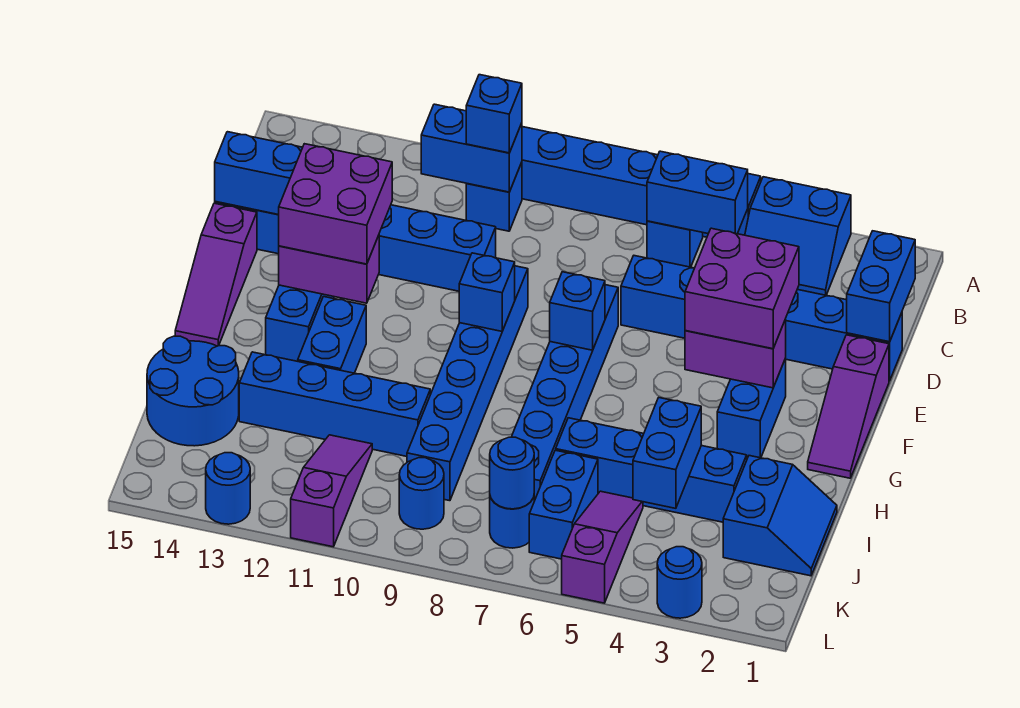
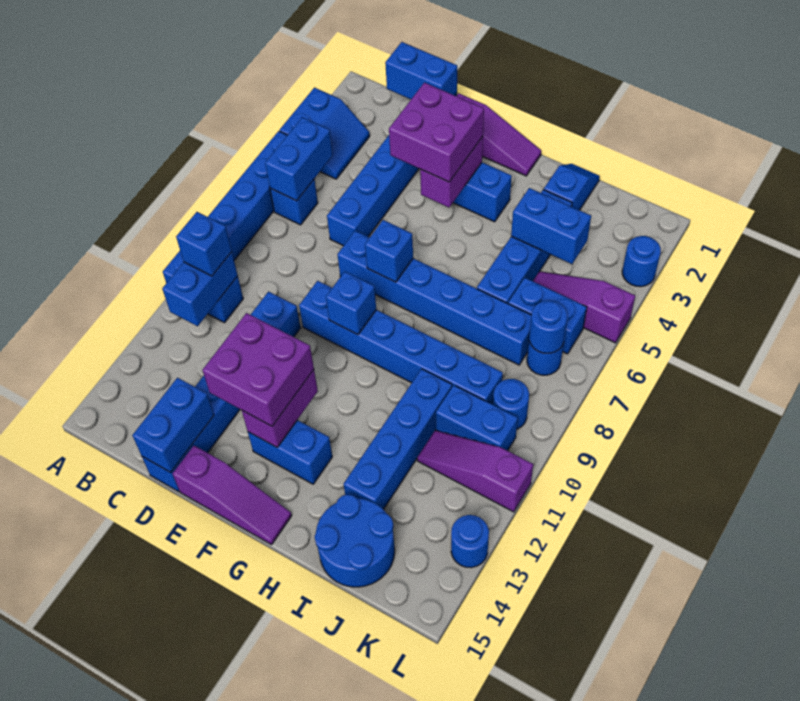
blue brick G12:H12 level 1 -> blue brick J10:K10 level 1
blue slope I1:J2 level 1 top 2 -> blue slope I1:I2 level 1 top 2

